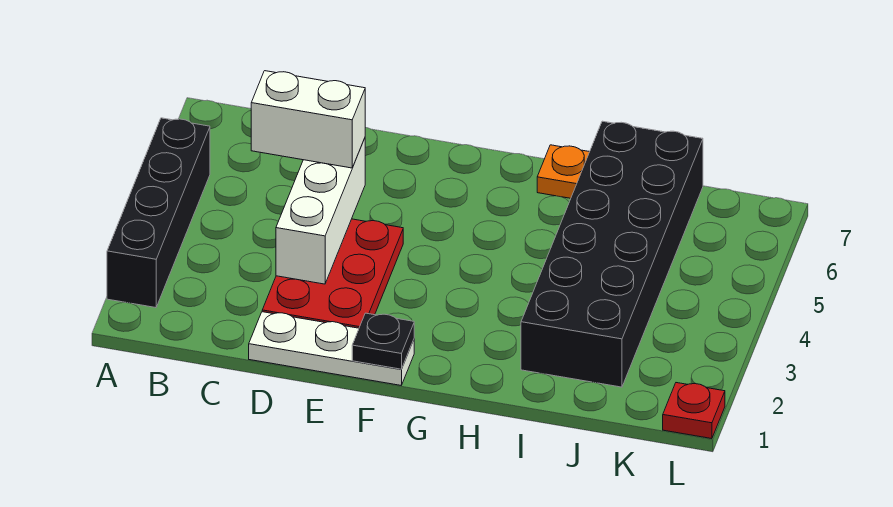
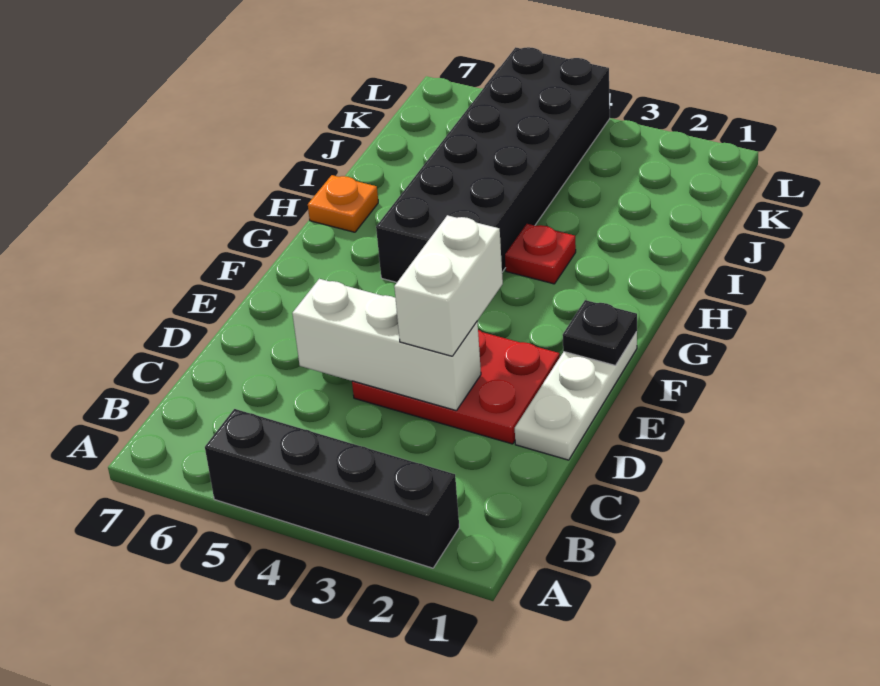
white brick C5:D5 level 3 -> white brick D3:E3 level 3
black brick I2:J7 level 1 -> black brick G4:L5 level 1
red plate L1 level 1 -> red plate H3 level 1

